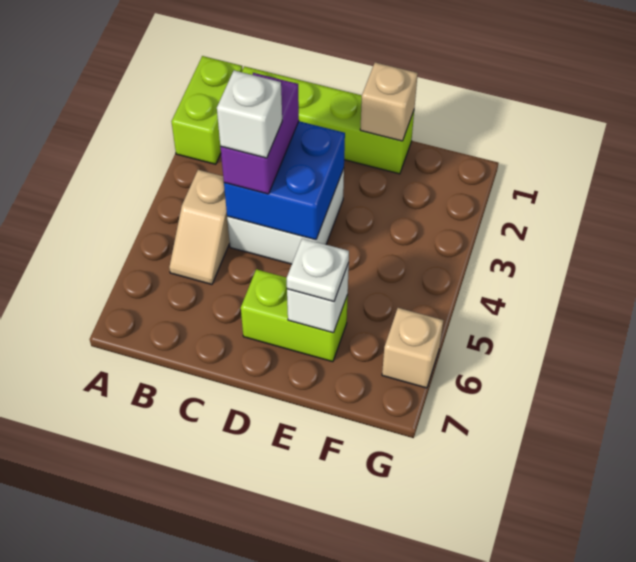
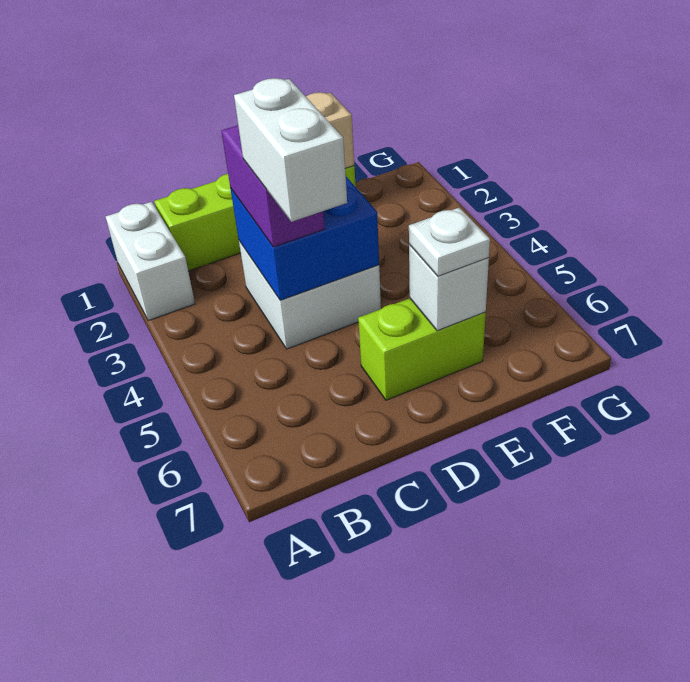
lime brick A1:A2 level 1 -> white brick A1:A2 level 1
tan slope B4:B5 level 1 top 4 -> none
white brick C4 level 4 -> white brick C4:C5 level 4
tan brick G6 level 1 -> none

